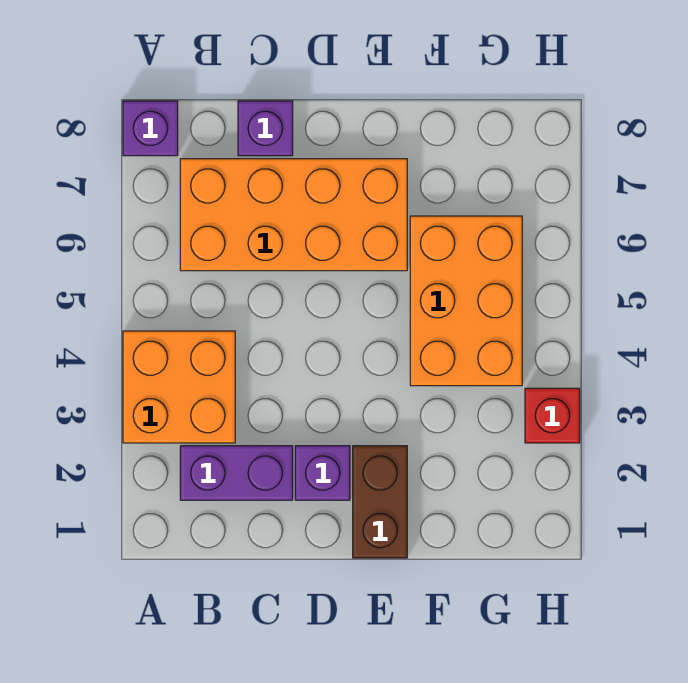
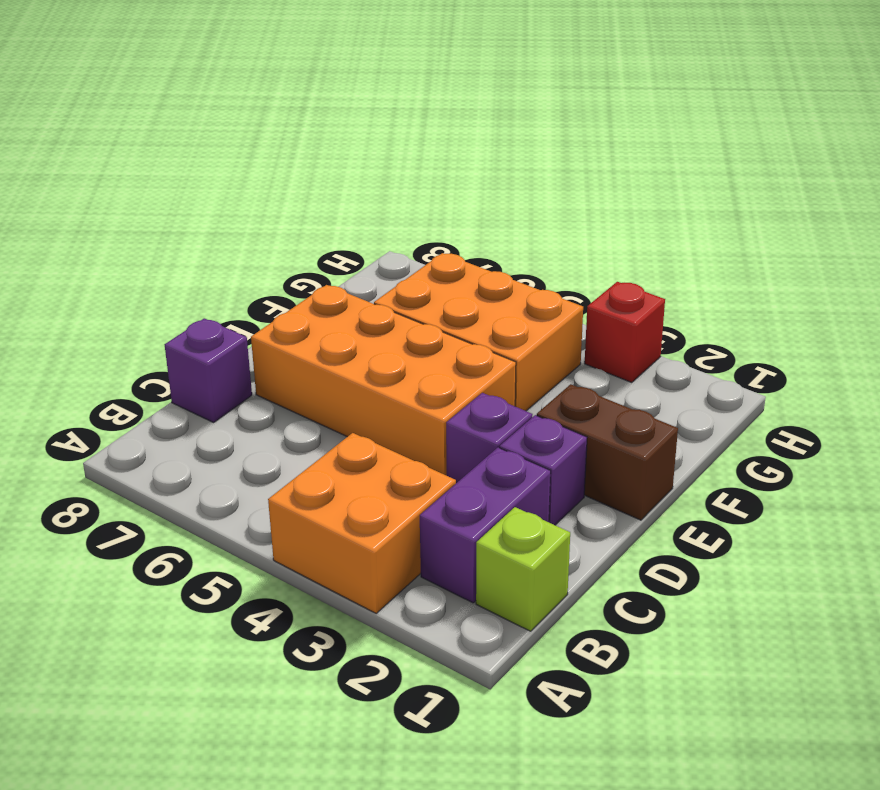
purple brick A8 level 1 -> purple brick D3 level 1
none -> lime brick B1 level 1
orange brick B6:E7 level 1 -> orange brick D4:E7 level 1

